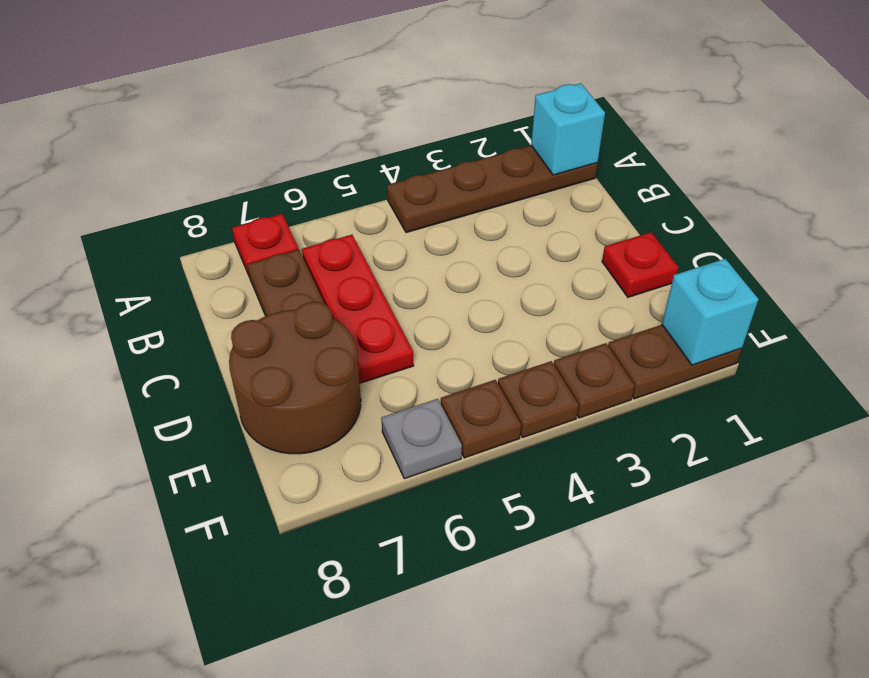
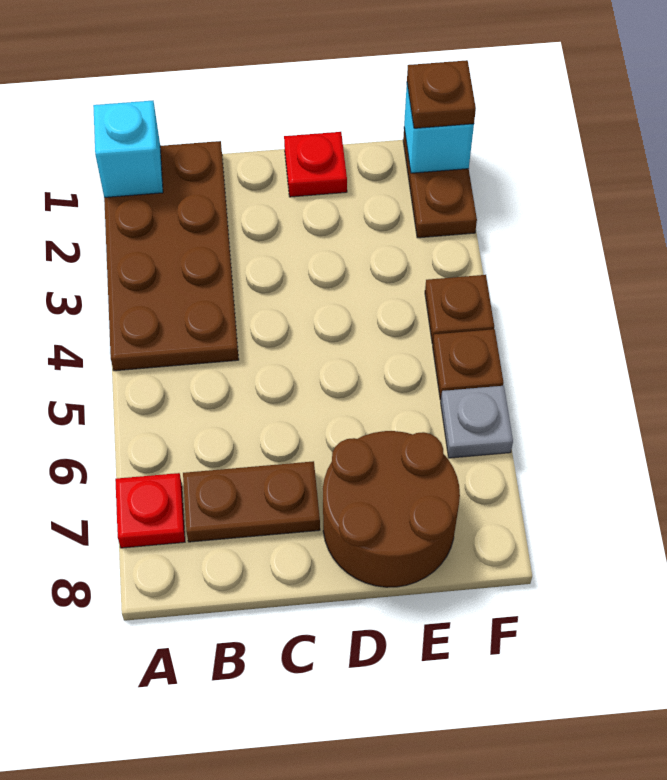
brown plate A1:A4 level 1 -> brown plate A1:B4 level 1
red plate B6:D6 level 1 -> none
brown plate F3 level 1 -> brown plate F1 level 3

